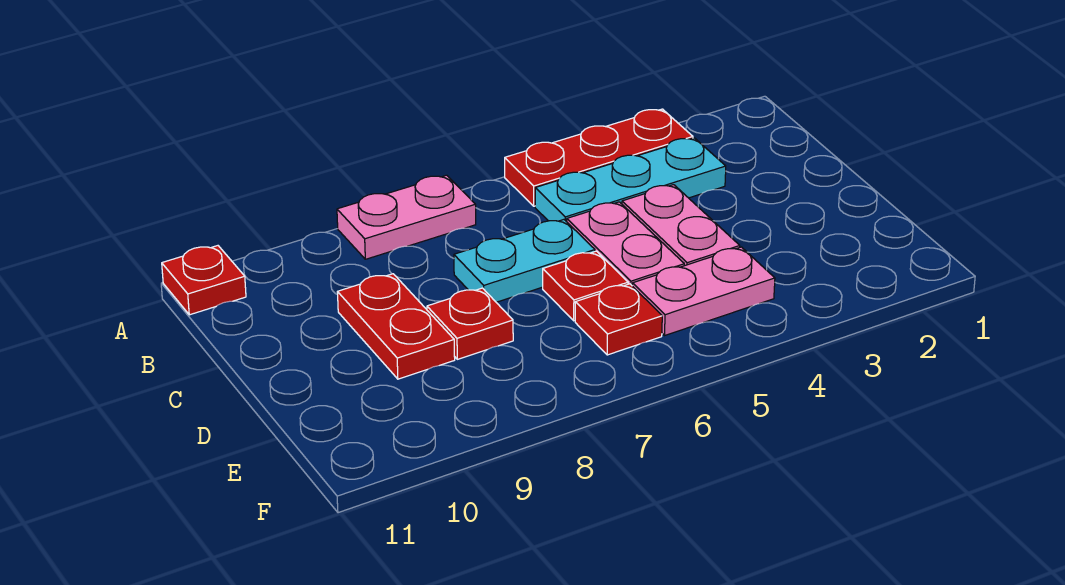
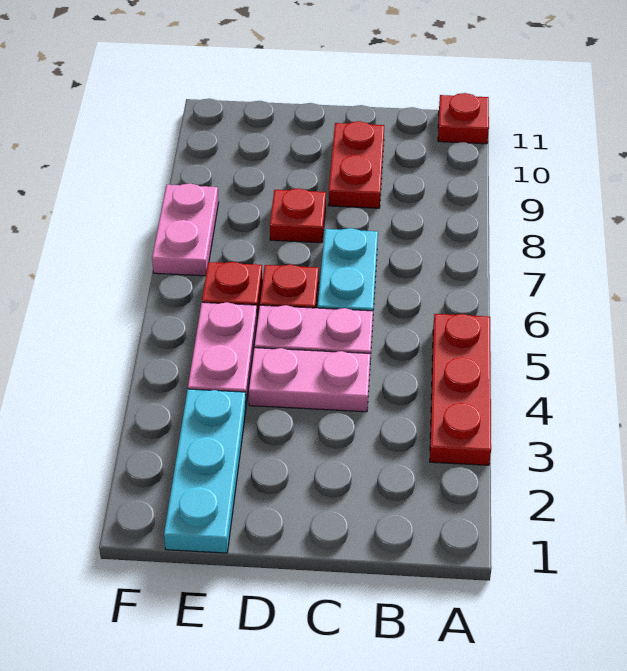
pink plate A7:A8 level 1 -> pink plate F7:F8 level 1
cyan plate B3:B5 level 1 -> cyan plate E1:E3 level 1
red plate C9:D9 level 1 -> red plate C9:C10 level 1

